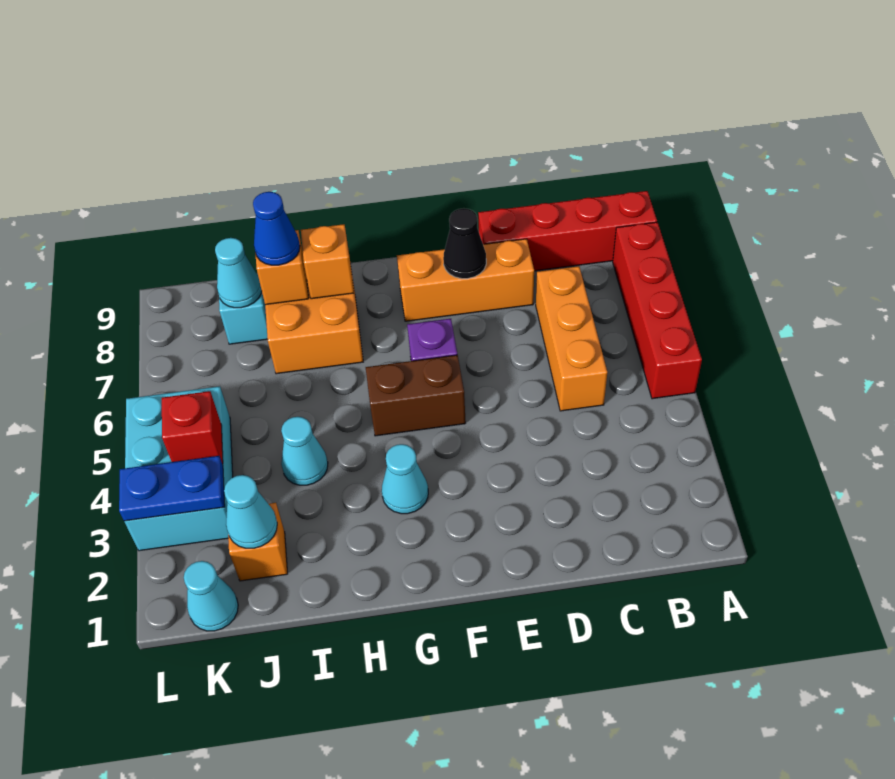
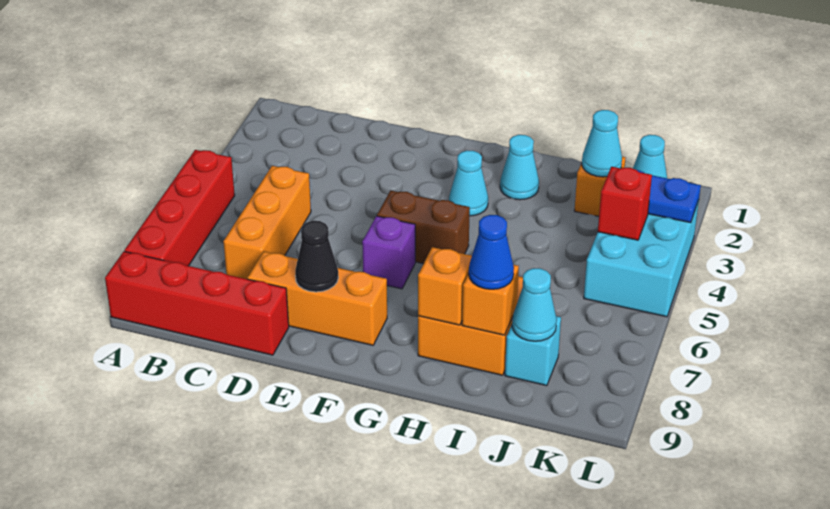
cyan cone I4 level 1 -> cyan cone H2 level 1

